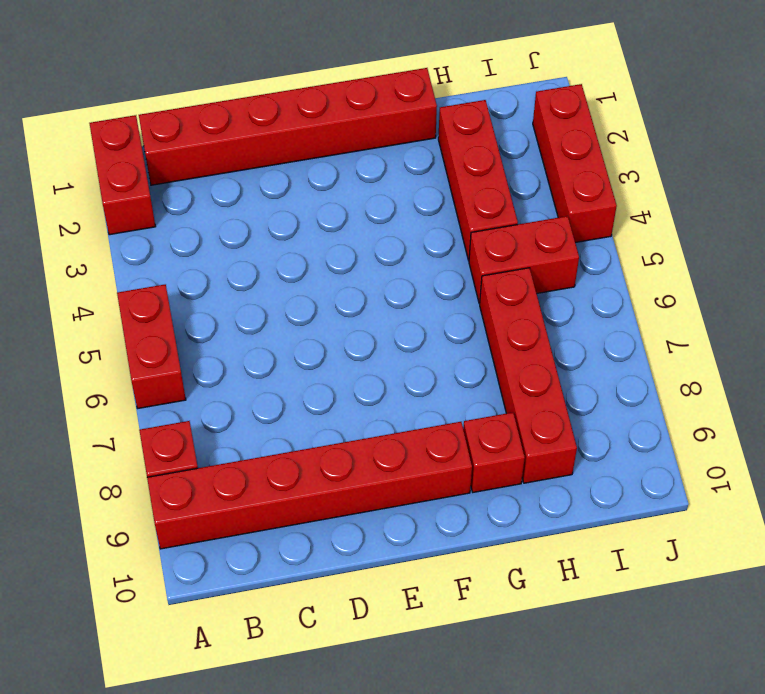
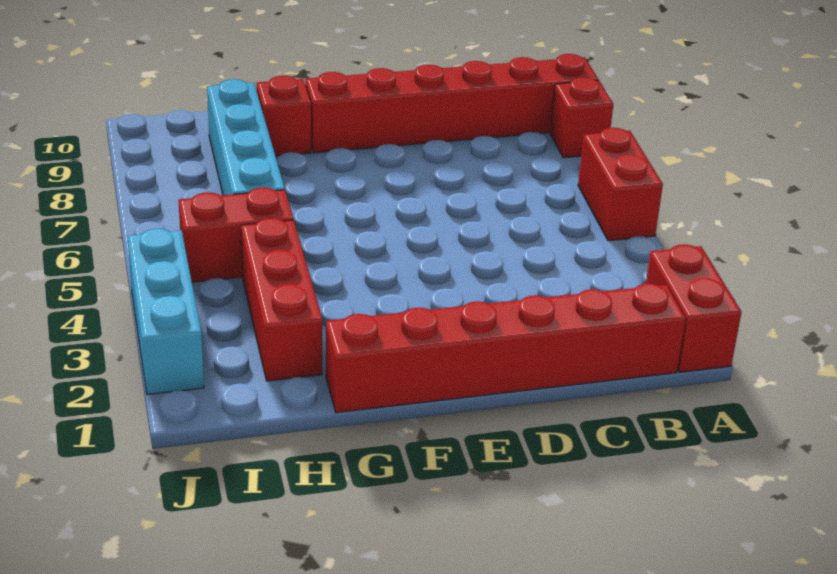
red brick H6:H9 level 1 -> cyan brick H6:H9 level 1
red brick J2:J4 level 1 -> cyan brick J2:J4 level 1

